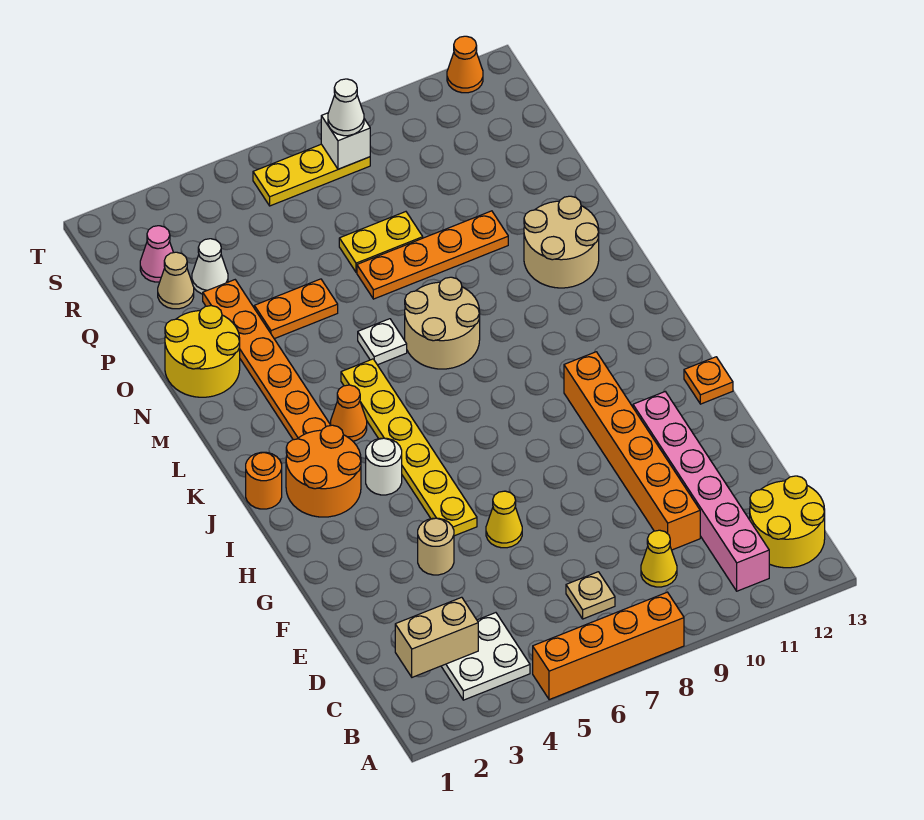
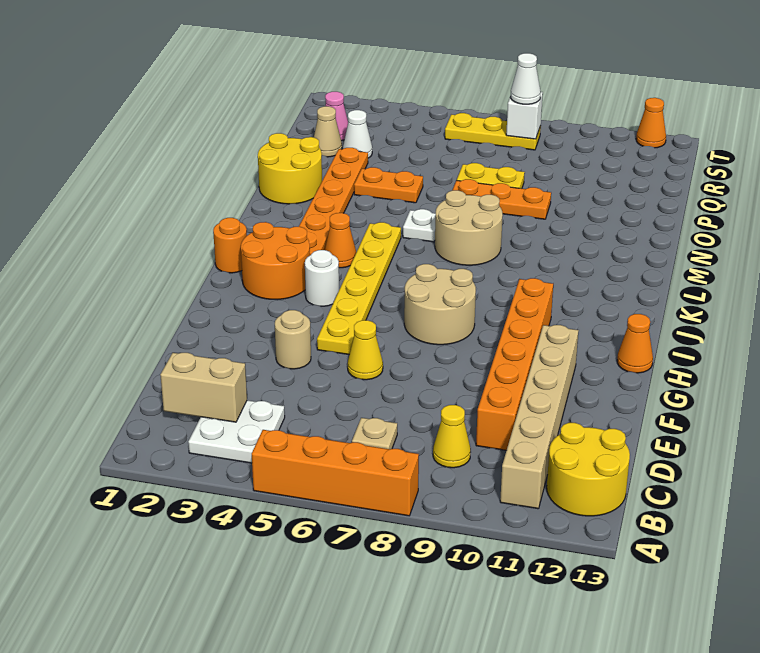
pink brick B11:G11 level 1 -> tan brick B11:G11 level 1
orange plate H13 level 1 -> orange cone H13 level 1
tan round brick M11:N12 level 1 -> tan round brick H7:I8 level 1
orange plate O7:O10 level 1 -> orange plate O7:O9 level 1

